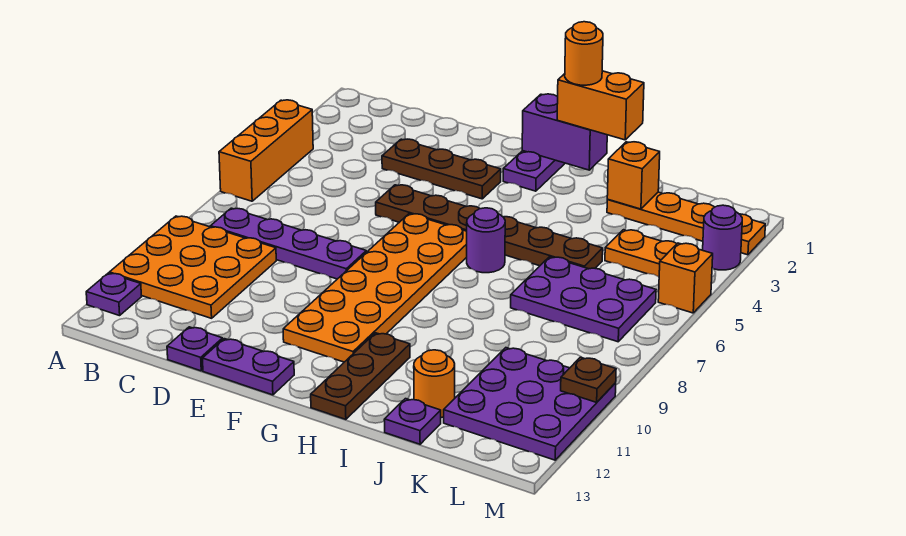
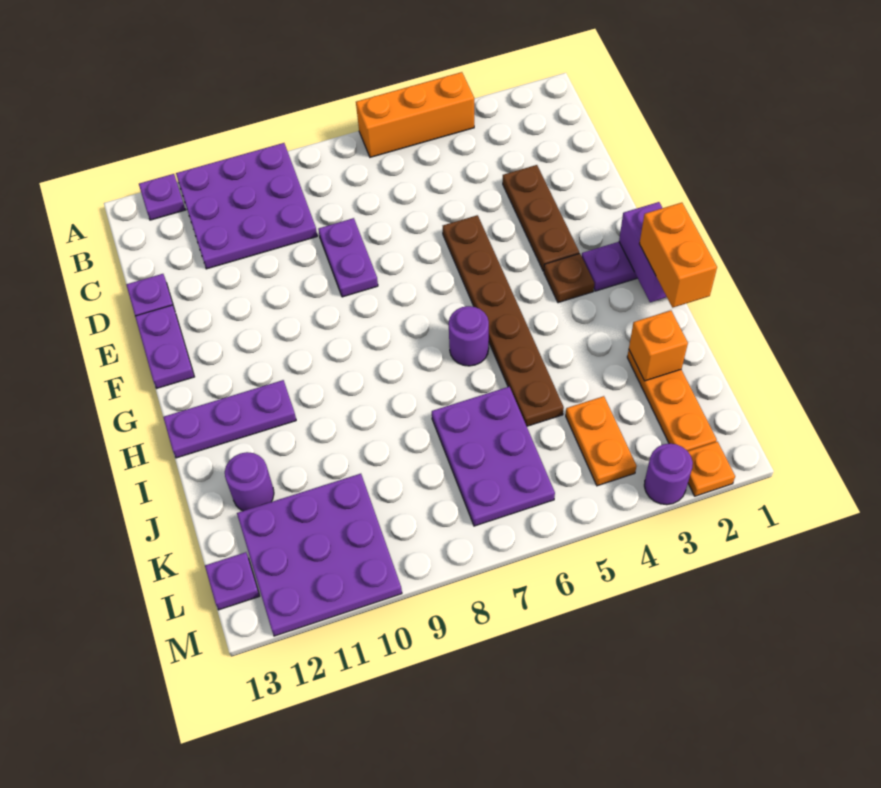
orange plate A9:C11 level 1 -> purple plate A9:C11 level 1
purple plate B8:E8 level 1 -> purple plate D8:E8 level 1
orange plate F6:G11 level 1 -> none
orange round brick H1 level 4 -> none
brown plate H11:H13 level 1 -> purple plate H11:H13 level 1
orange round brick J12 level 1 -> purple round brick J12 level 1
purple plate J13 level 1 -> purple plate L13 level 1
orange brick M5 level 1 -> none
brown plate M10 level 2 -> brown plate G3 level 1

